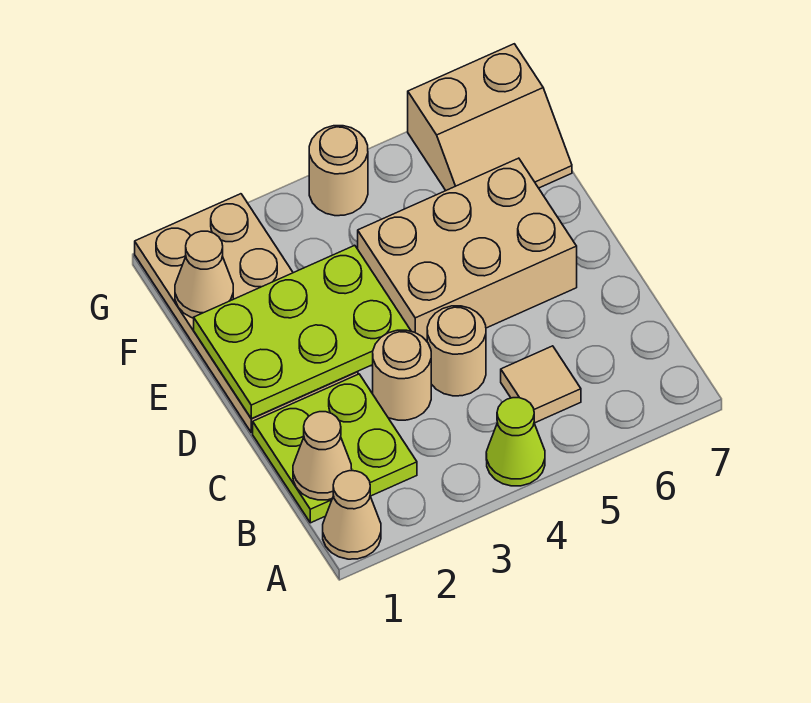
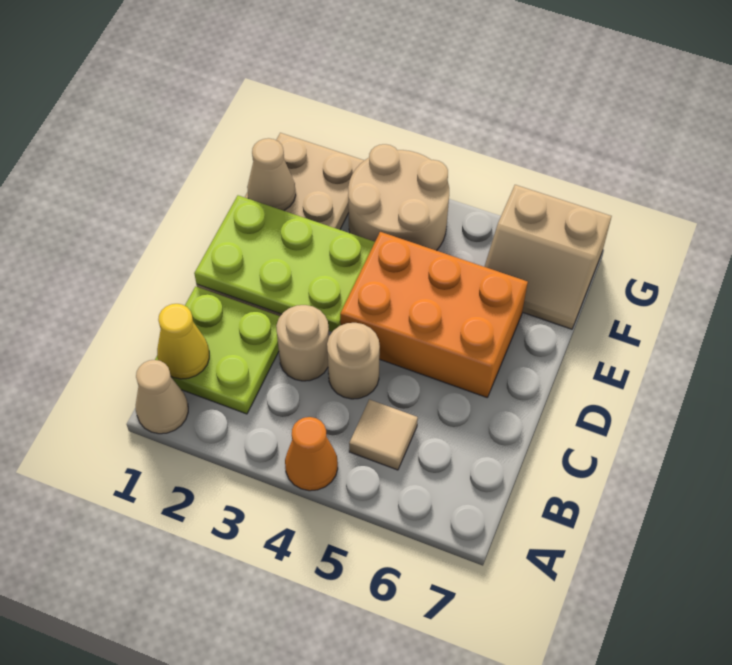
lime cone A4 level 1 -> orange cone A4 level 1
tan cone B1 level 2 -> yellow cone B1 level 2
tan brick D4:E6 level 1 -> orange brick D4:E6 level 1
tan round brick G4 level 1 -> tan round brick F3:G4 level 1

